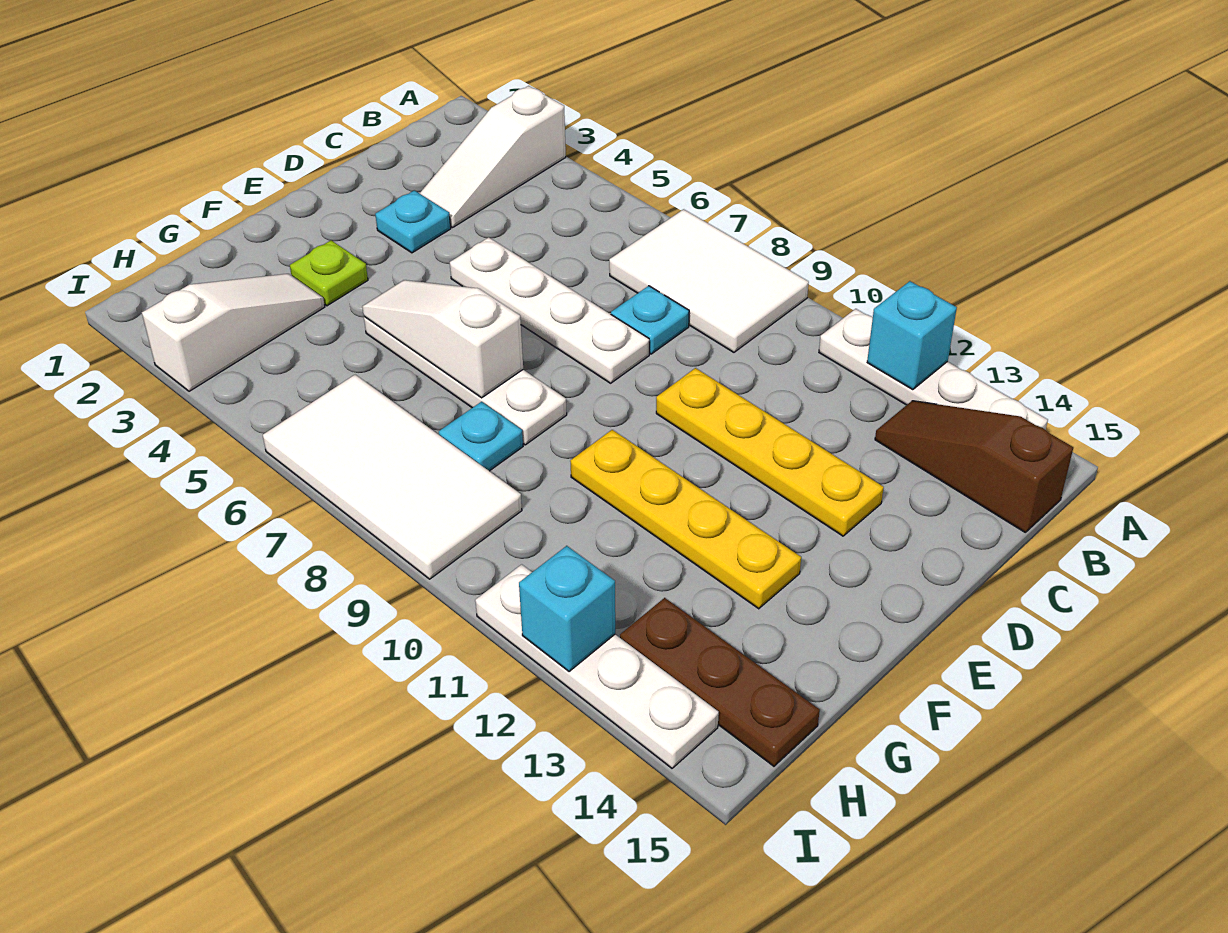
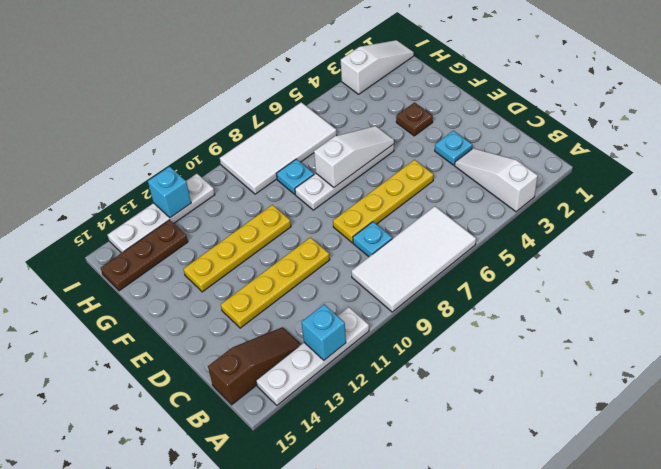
white tile A7:B9 level 1 -> white tile A6:B9 level 1
white plate D5:D8 level 1 -> yellow plate D5:D8 level 1
lime plate F3 level 1 -> brown plate F3 level 1
white slope G3:I3 level 1 top I -> white slope I1:I3 level 1 top 3

